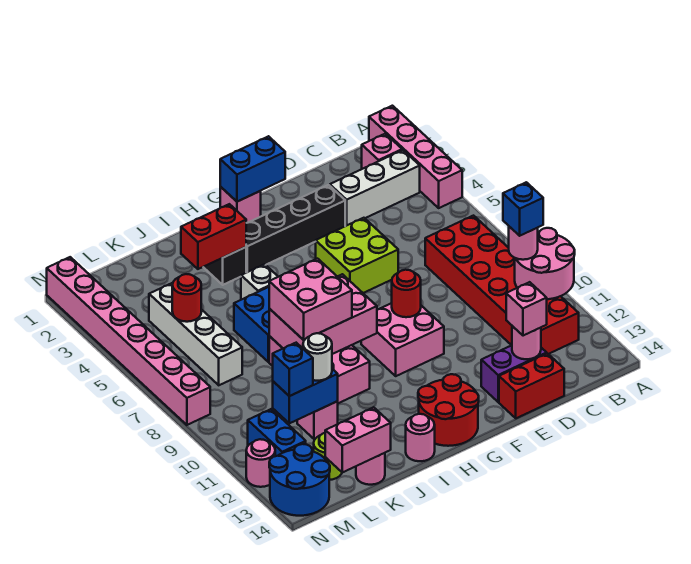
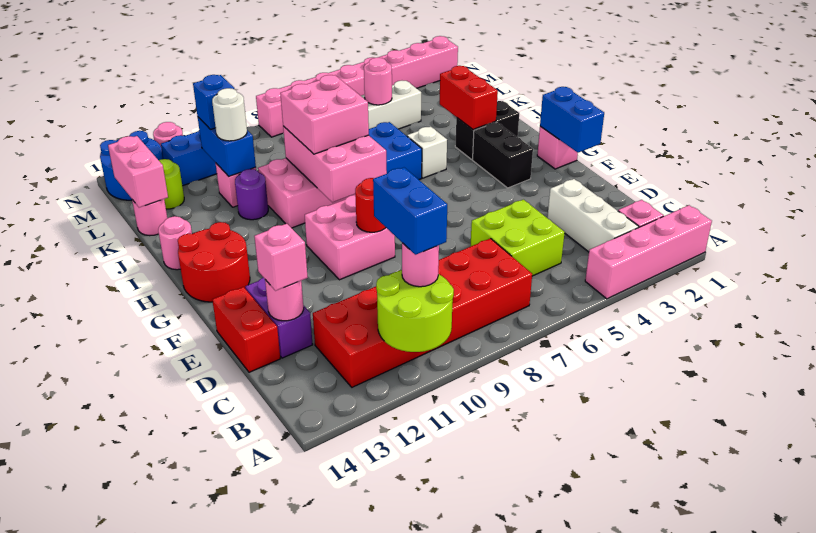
pink round brick A10:B11 level 2 -> lime round brick A10:B11 level 2
blue brick B10 level 4 -> blue brick B10:C10 level 4
black brick E3:H3 level 1 -> black brick G3:H3 level 1
lime brick E5:F6 level 1 -> lime brick C5:D6 level 1
none -> purple round brick J11 level 1
red round brick L5 level 2 -> pink round brick L5 level 2

